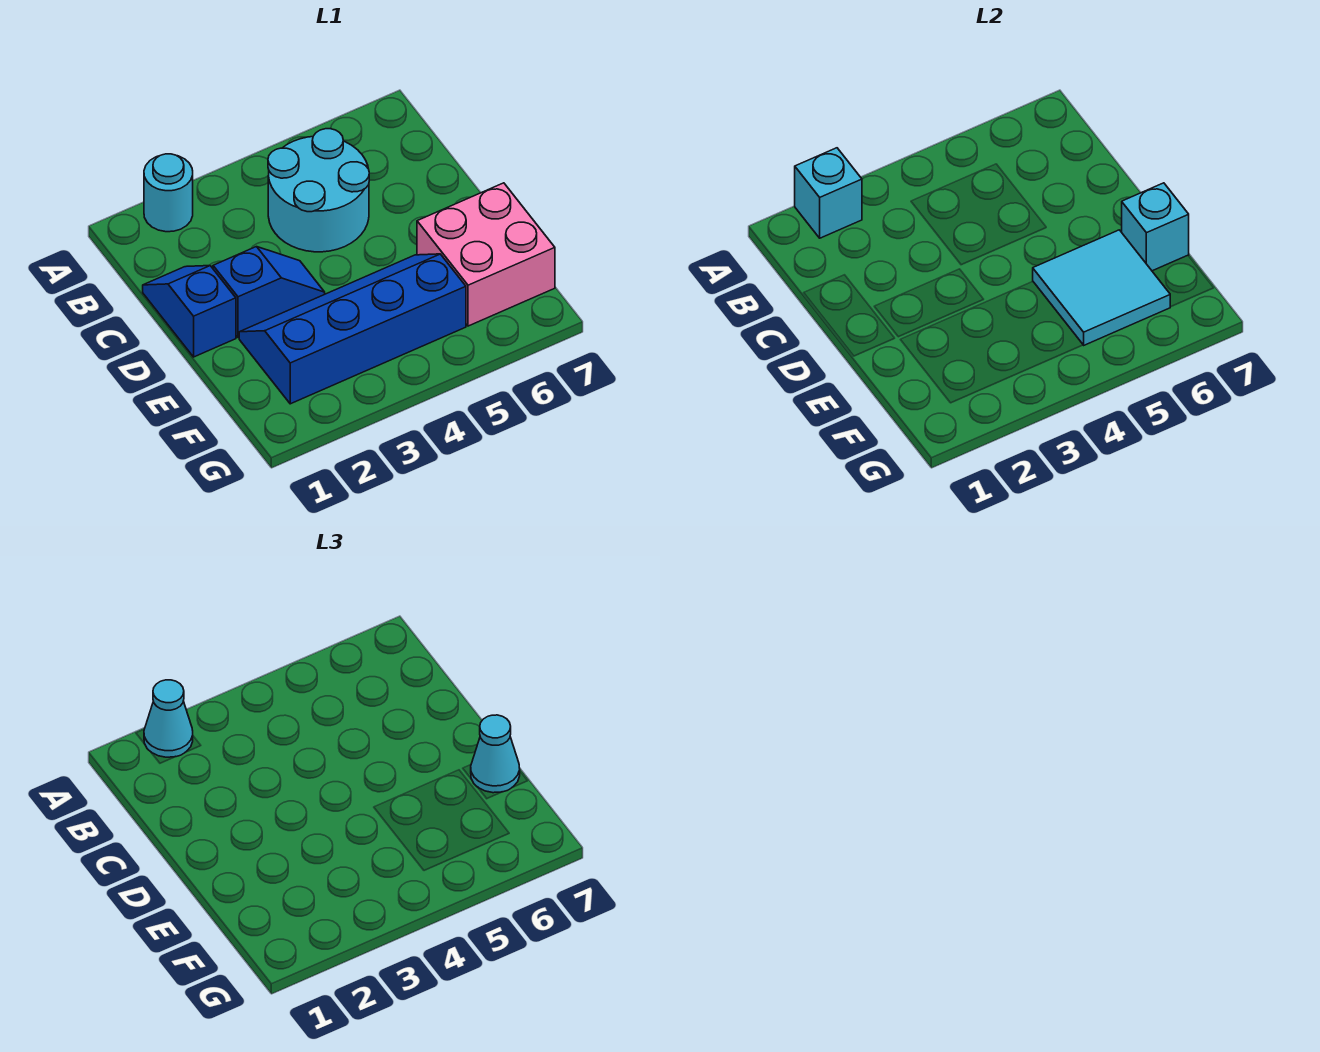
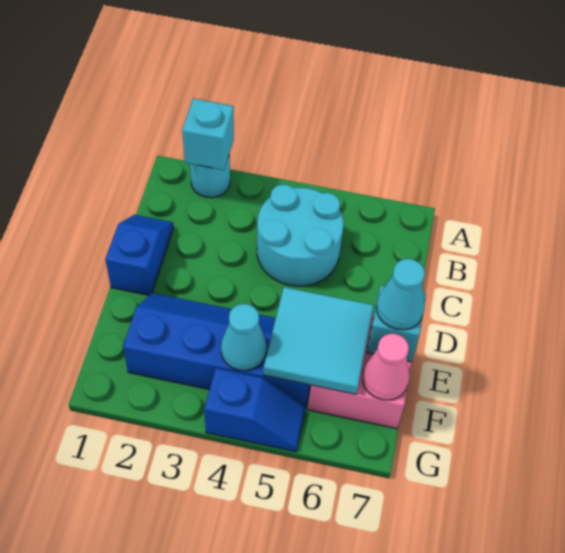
cyan cone A2 level 3 -> cyan cone F4 level 2
blue slope D2:D3 level 1 top 2 -> blue slope G4:G5 level 1 top 4
none -> pink cone F7 level 2

